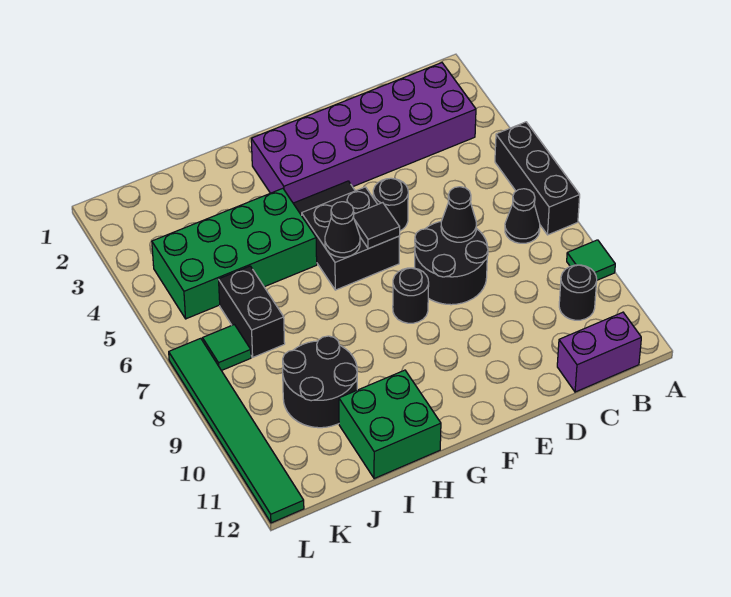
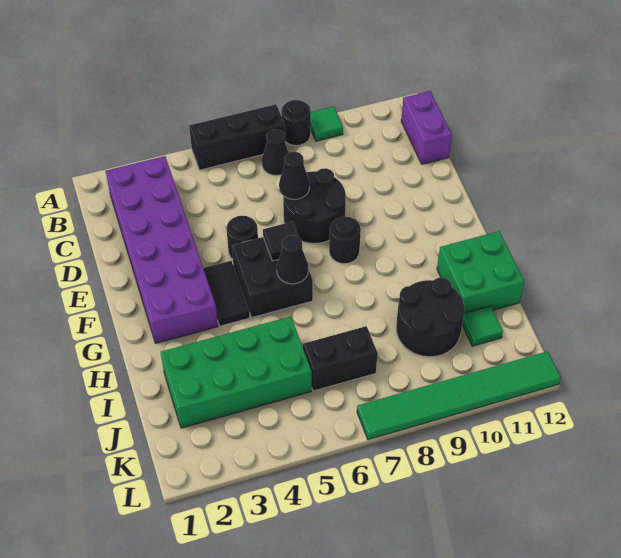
black round brick B10 level 1 -> black round brick A8 level 1
green brick H4:K5 level 1 -> green brick I2:J5 level 1
green tile K7 level 1 -> green tile J11 level 1

